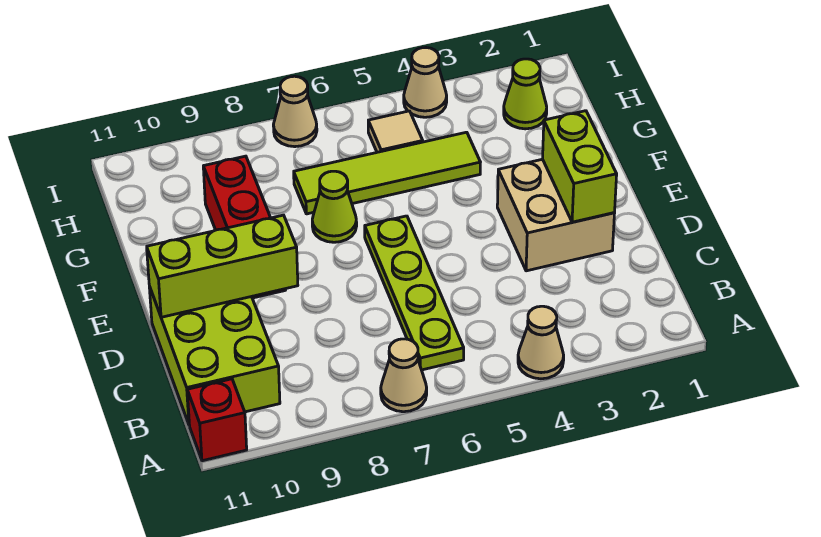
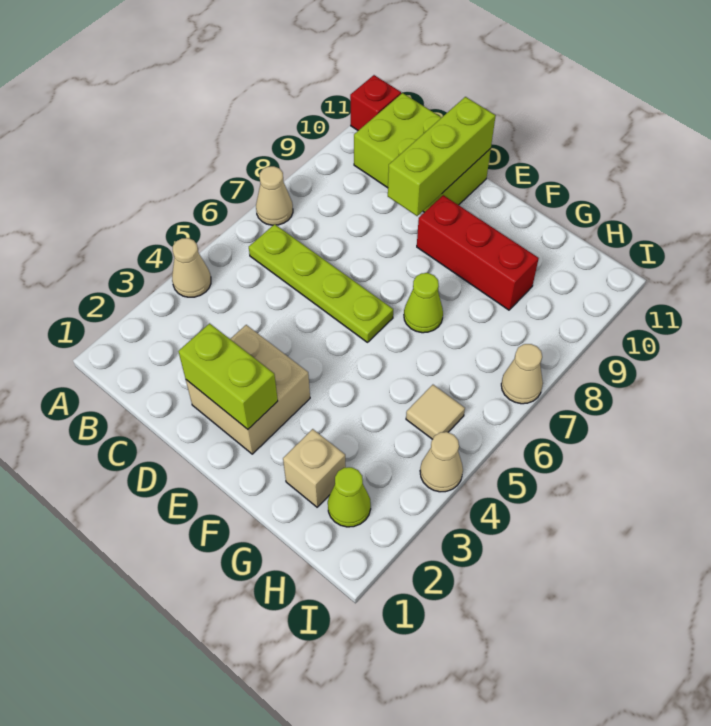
none -> tan brick G2 level 1
lime tile G4:G7 level 1 -> none

